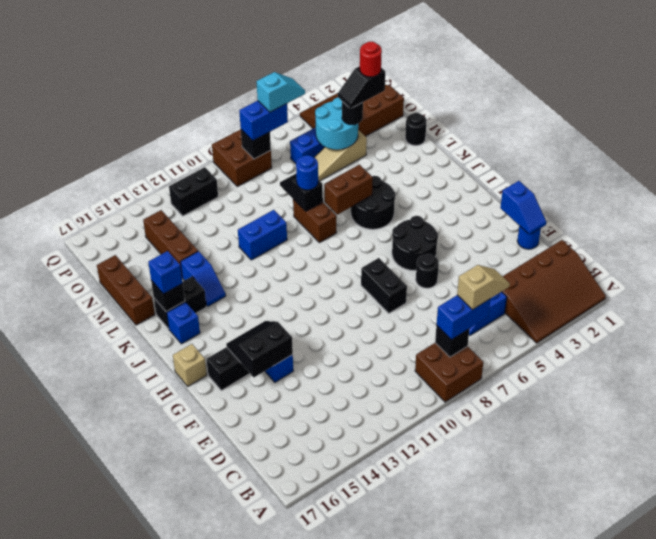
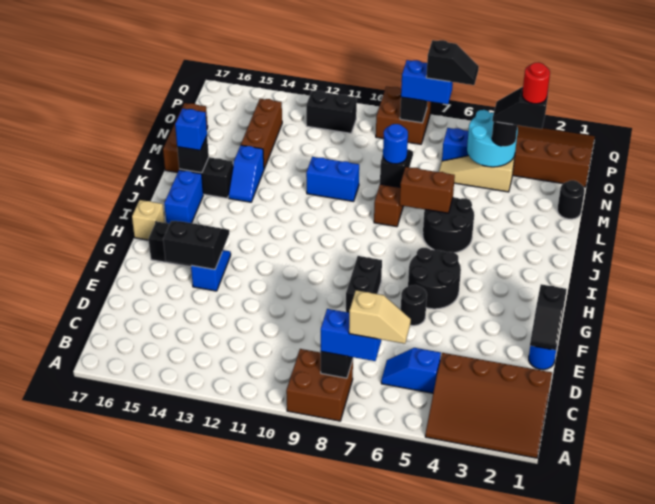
blue slope E1:F1 level 2 top F -> black slope E1:F1 level 2 top F
blue brick J16 level 1 -> blue brick I16:J16 level 1
cyan slope P6:P7 level 4 top 7 -> black slope P6:P7 level 4 top 7

